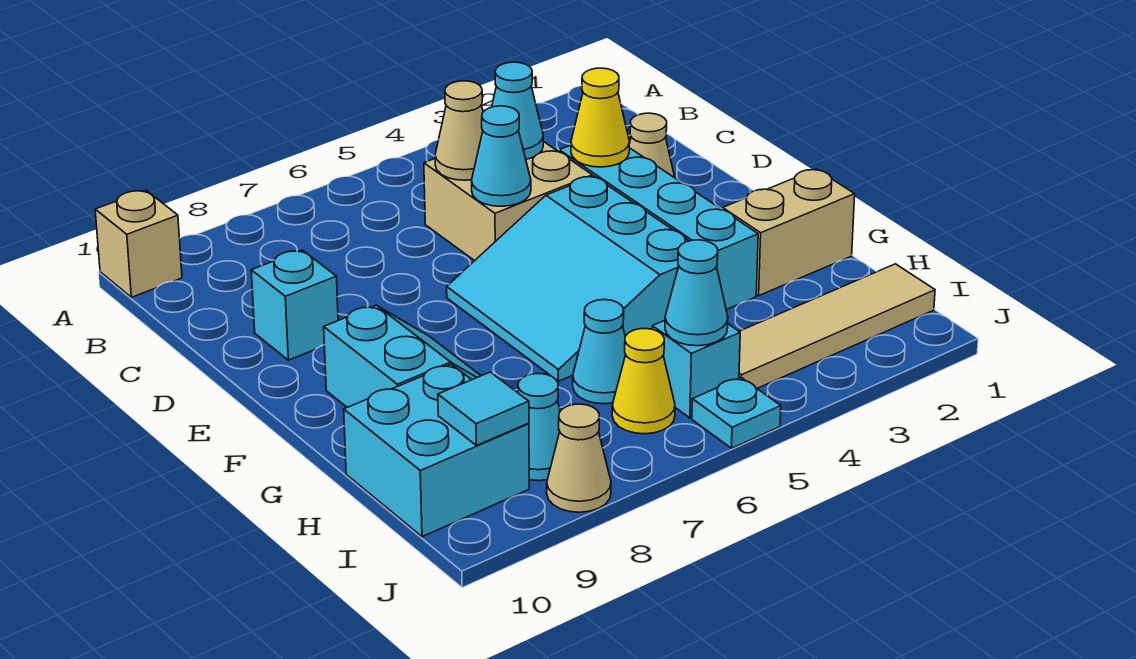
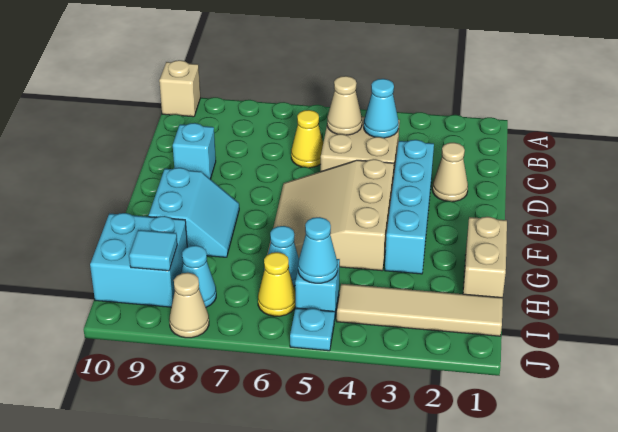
yellow cone D3 level 2 -> yellow cone C6 level 1
cyan cone D5 level 2 -> none
cyan slope E4:G6 level 1 top 4 -> tan slope E4:G6 level 1 top 4
tan brick G1:G2 level 1 -> tan brick G1:H1 level 1

